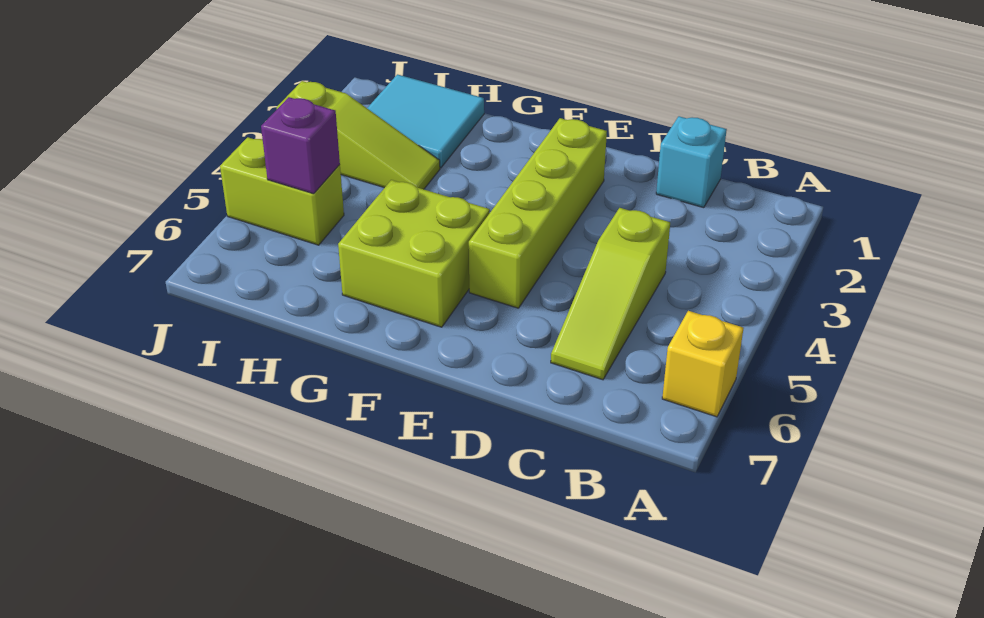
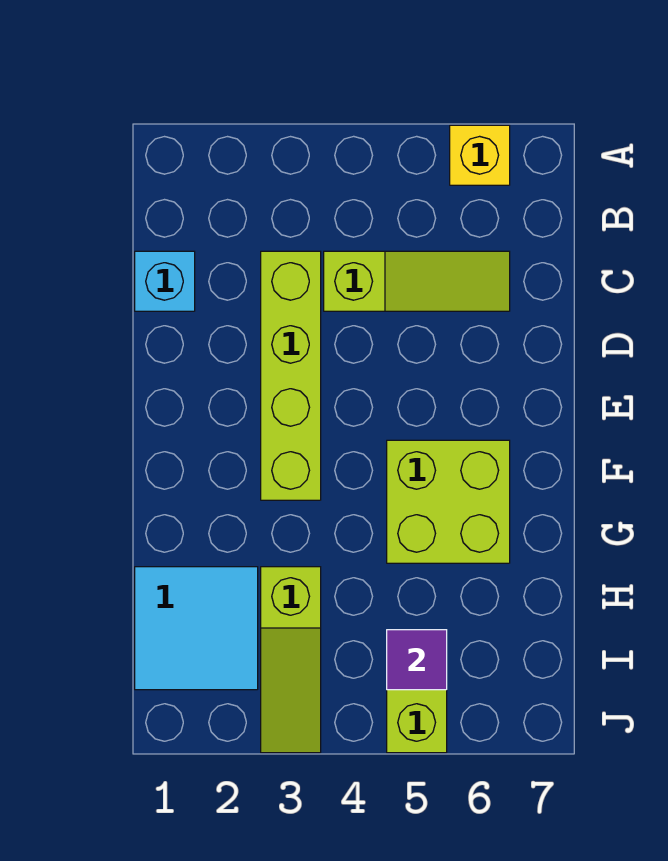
lime brick E2:E5 level 1 -> lime brick C3:F3 level 1
lime slope H3:J3 level 1 top J -> lime slope H3:J3 level 1 top H
purple brick I5 level 2 -> purple tile I5 level 2

